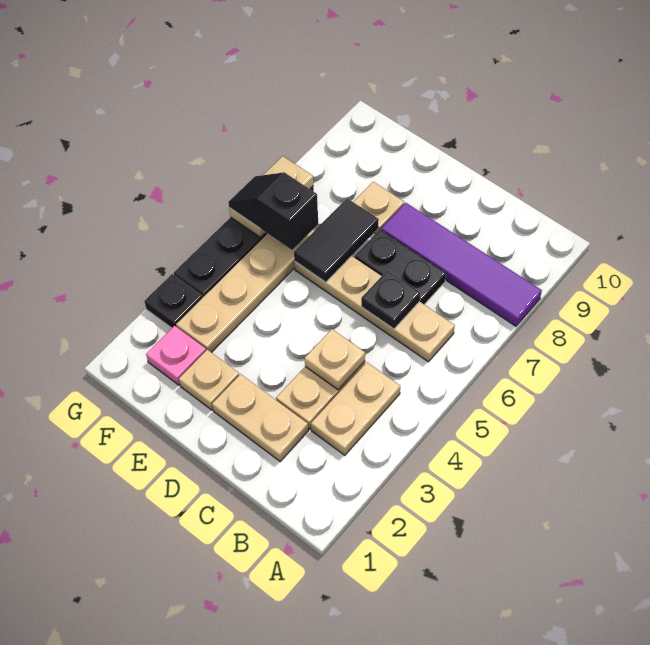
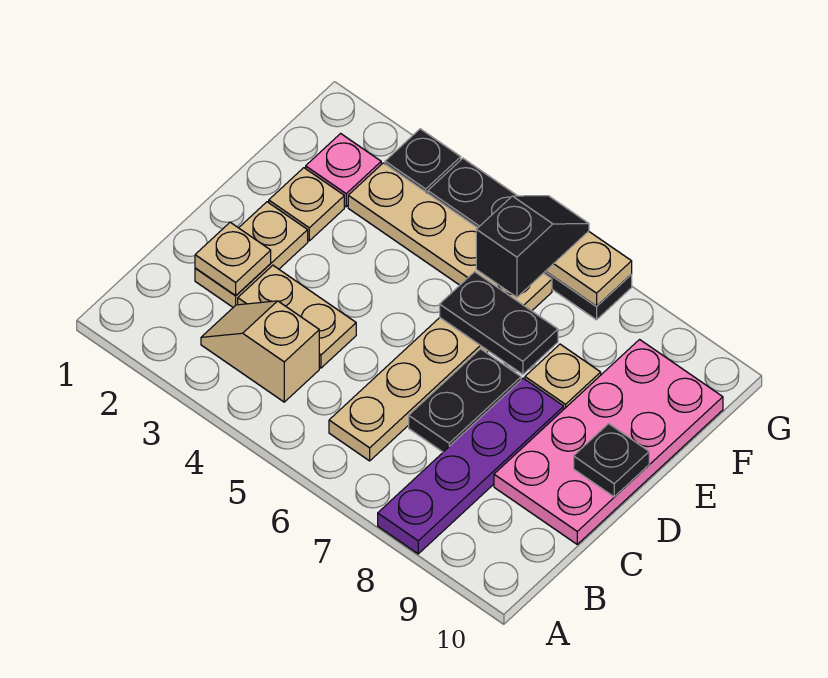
purple tile A8:D8 level 1 -> purple plate A8:D8 level 1
tan plate B3:B4 level 1 -> tan slope B3:B4 level 1 top 4
tan plate C4 level 2 -> tan plate C2 level 2
black plate C6 level 2 -> black plate D10 level 2
none -> pink plate C9:F10 level 1
black tile E6:E7 level 2 -> black plate E6:E7 level 2

